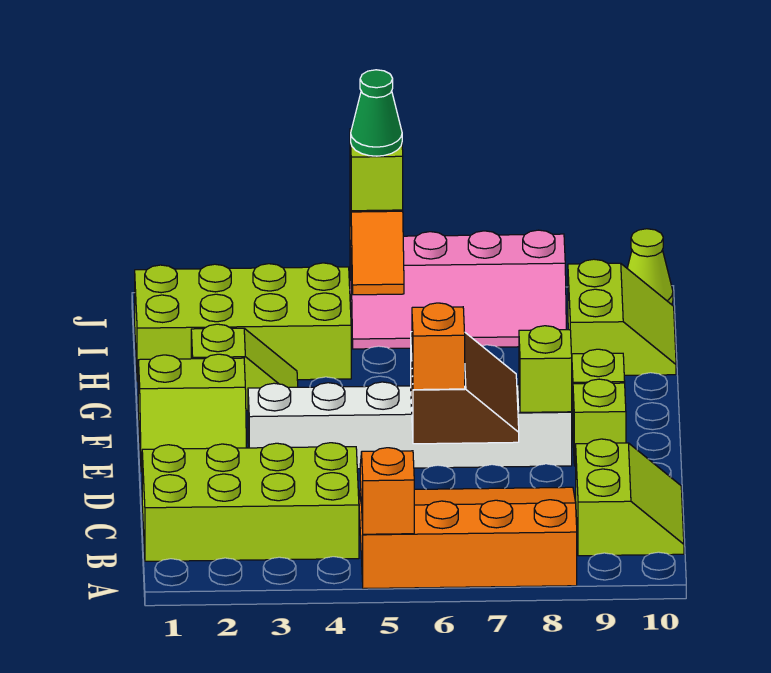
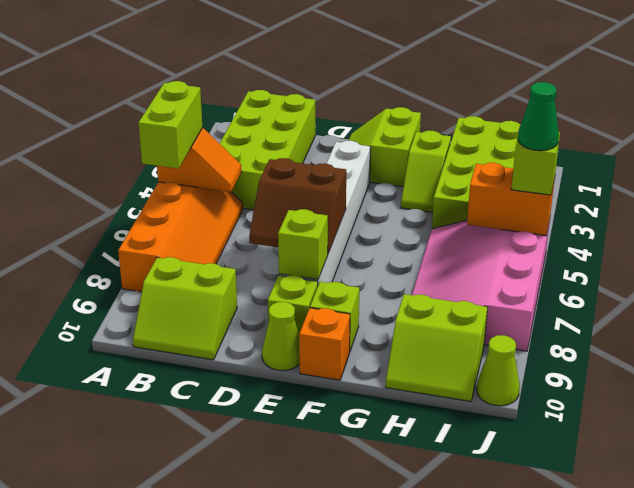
orange slope A5:C8 level 1 top A -> orange slope A5:B8 level 1 top A
none -> lime brick A5:A6 level 3
orange brick D6 level 3 -> orange brick F10 level 1
none -> lime cone E10 level 1
pink slope I5:J8 level 1 top J -> pink slope H5:J8 level 1 top J
orange slope I5:J5 level 2 top J -> orange brick I5:J5 level 2

